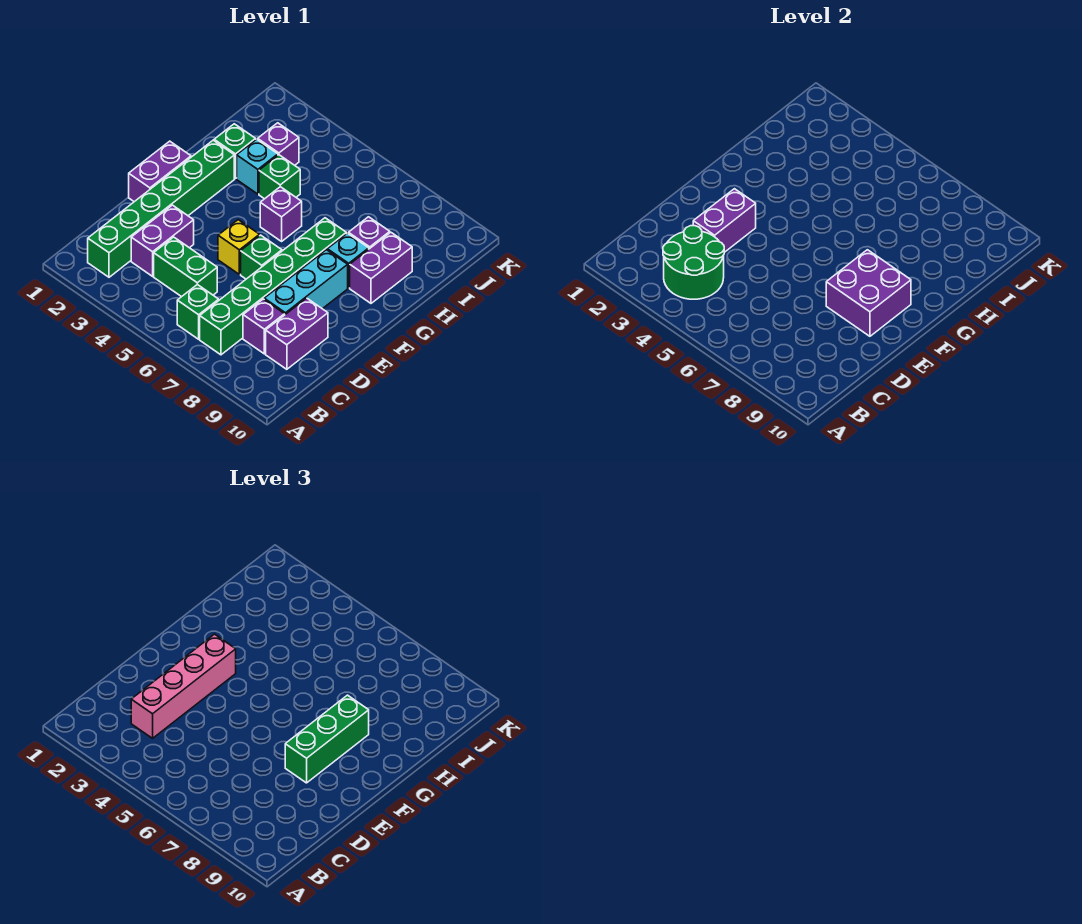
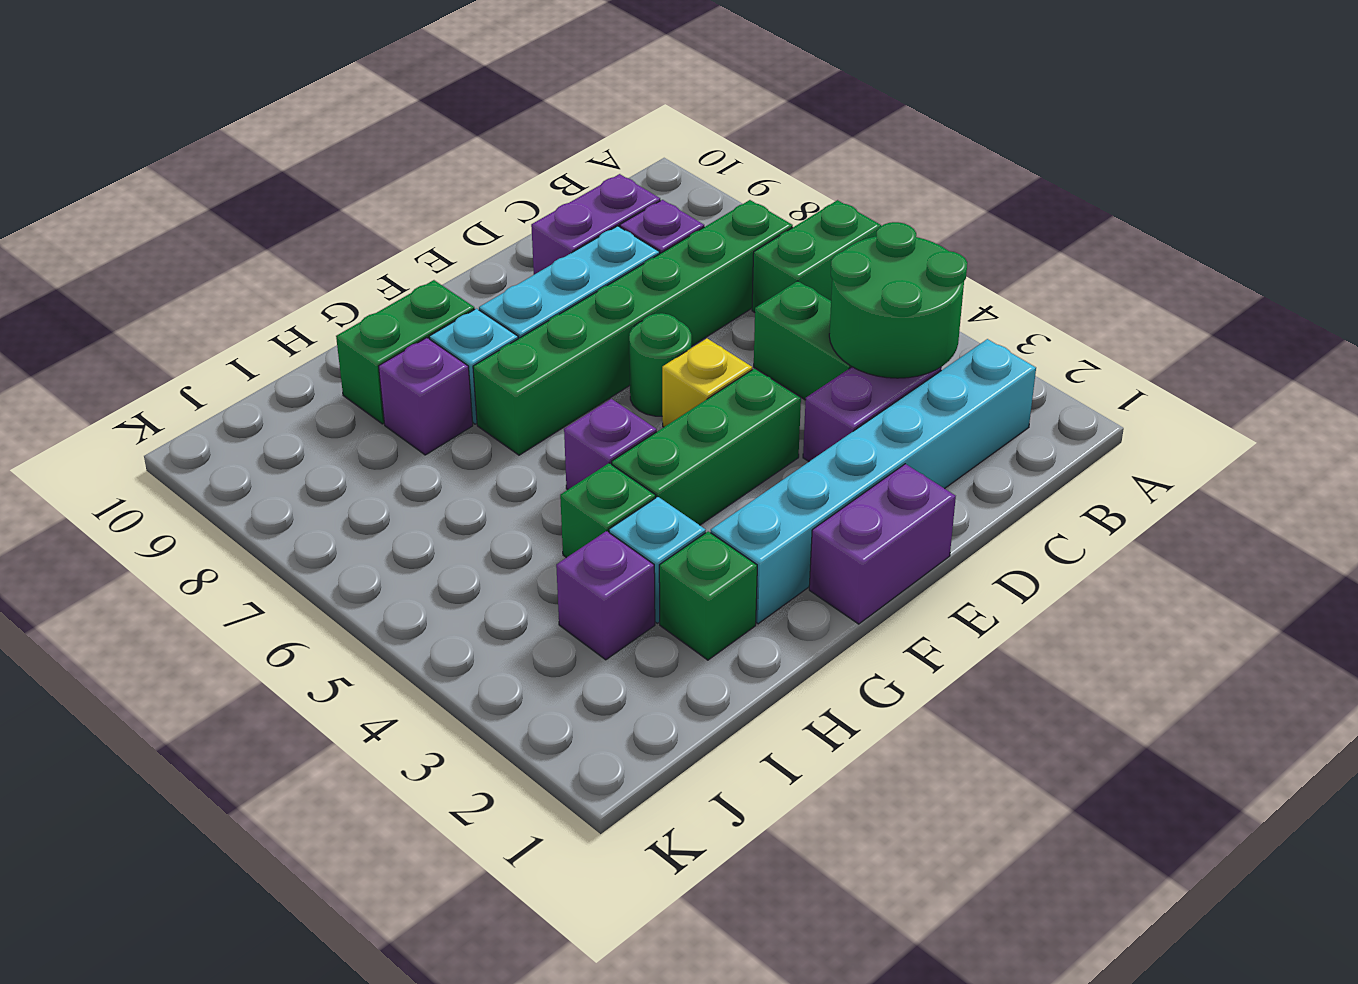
green brick B2:G2 level 1 -> cyan brick B2:G2 level 1
green brick B6 level 1 -> green brick A6:B6 level 1
pink brick C3:F3 level 3 -> none
purple brick D3:E3 level 2 -> none
green brick E6 level 1 -> green round brick E6 level 1
purple brick E8:F9 level 2 -> none
green brick E8:G8 level 3 -> green brick E4:G4 level 1
purple brick G9:H9 level 1 -> green brick G9:H9 level 1

